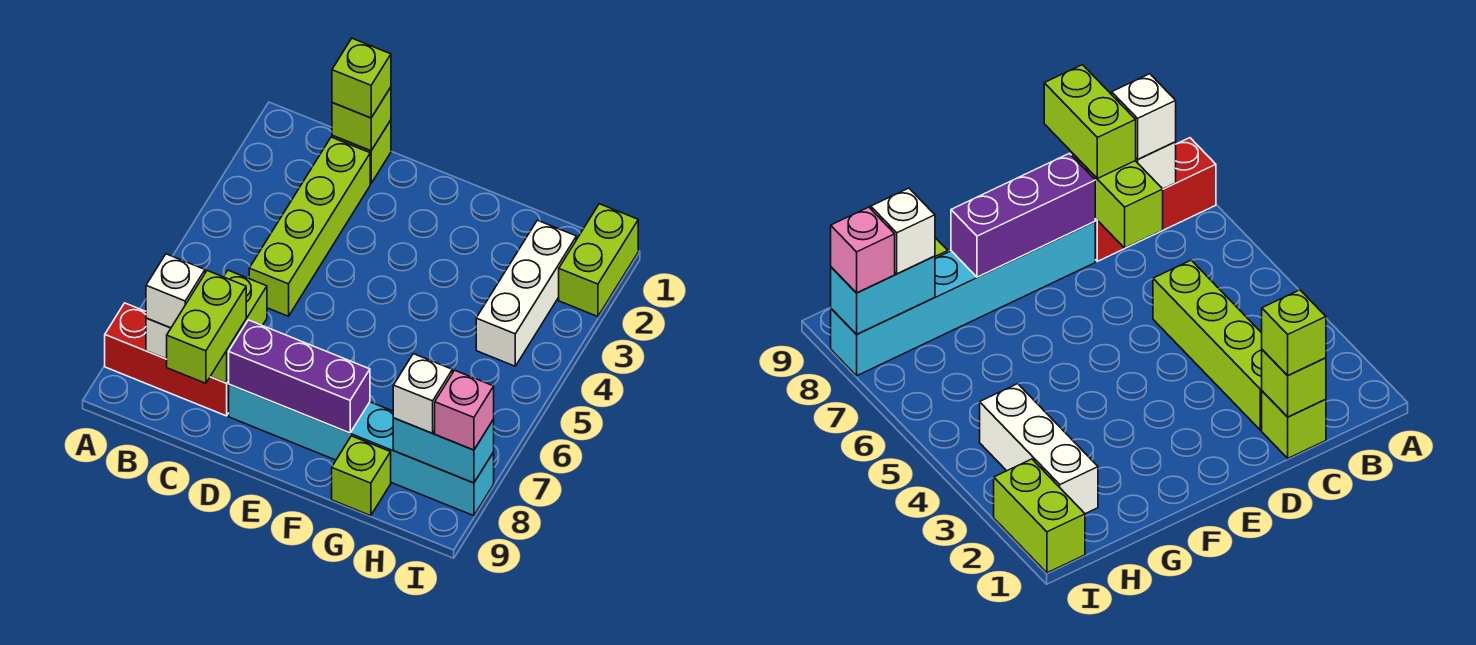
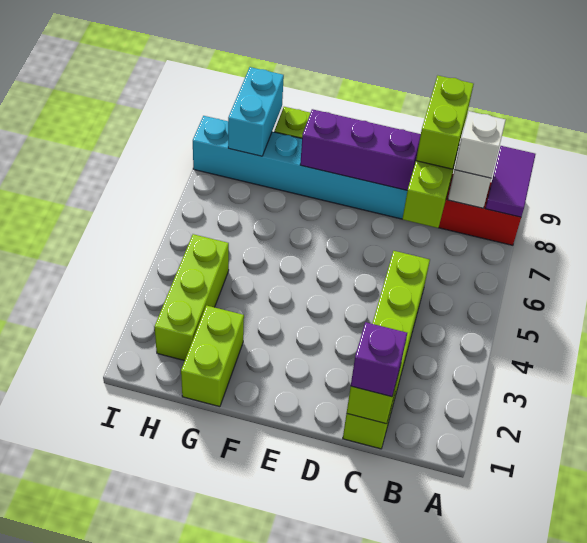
none -> purple tile A8:A9 level 2
lime brick C1 level 3 -> purple brick C1 level 3
white brick H2:H4 level 1 -> lime brick H2:H4 level 1
cyan brick H8:I8 level 2 -> cyan brick H8:H9 level 2
white brick H8 level 3 -> none
lime brick I1:I2 level 1 -> lime brick G1:G2 level 1
pink brick I8 level 3 -> none

